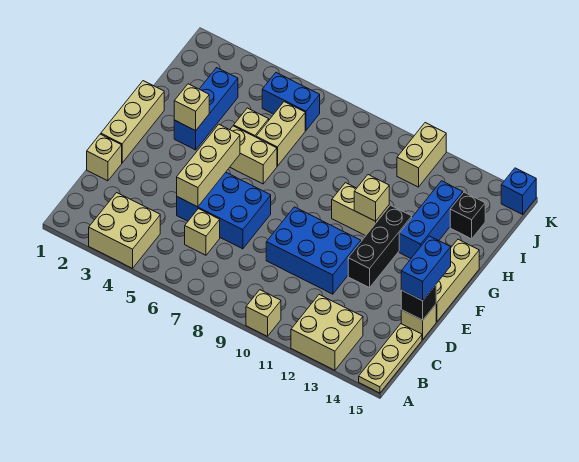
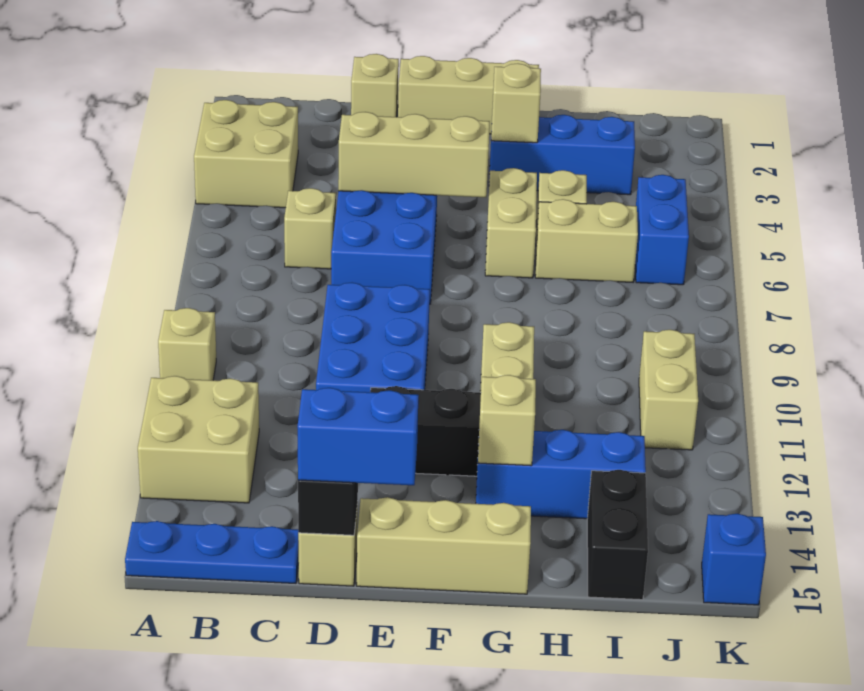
tan plate A15:C15 level 1 -> blue plate A15:C15 level 1
tan brick G11 level 2 -> tan brick G13 level 2
black brick I14 level 1 -> black brick I14:I15 level 1
tan brick J11:K11 level 1 -> tan brick J10:J11 level 1

